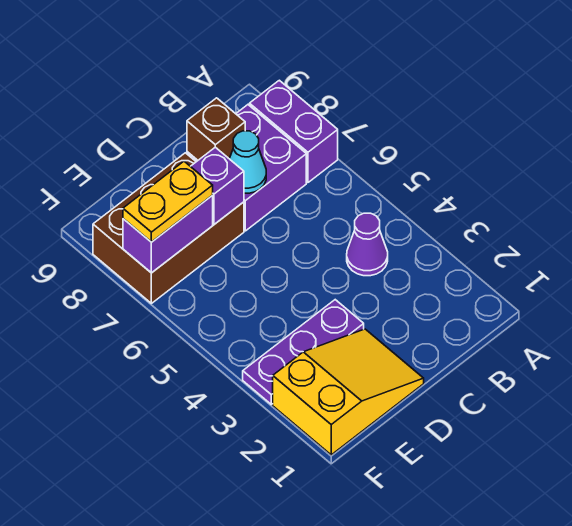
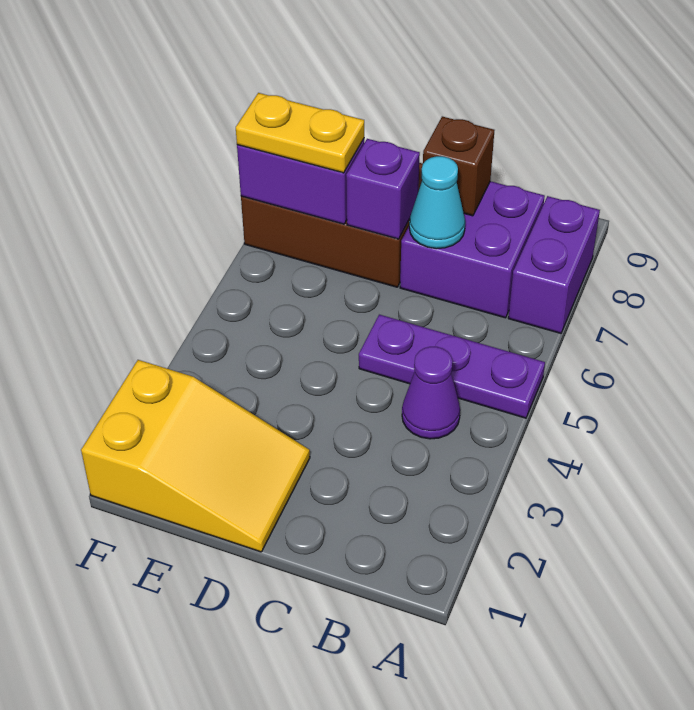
purple plate D3:F3 level 1 -> purple plate A5:C5 level 1

